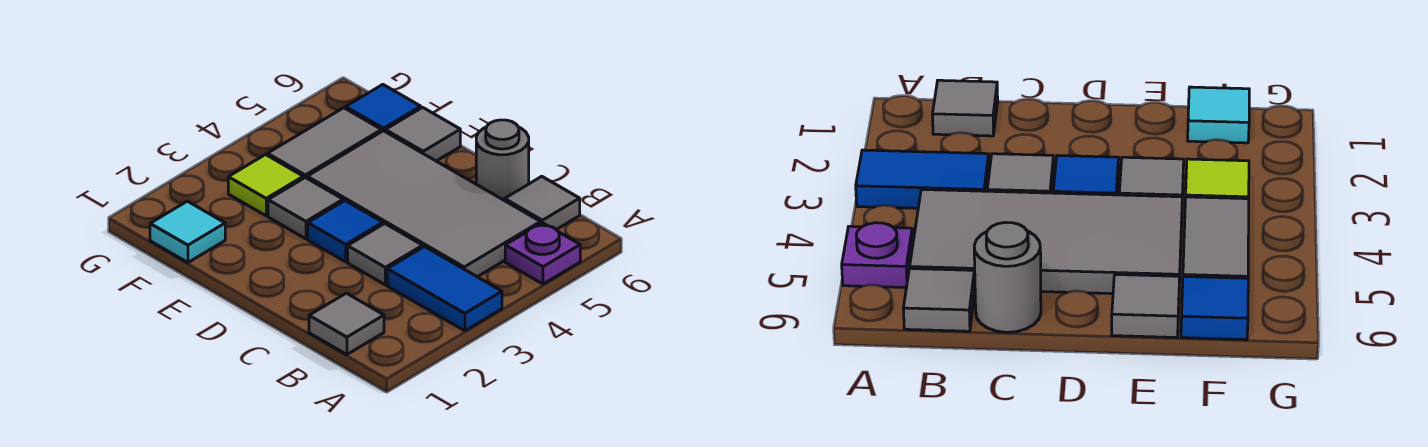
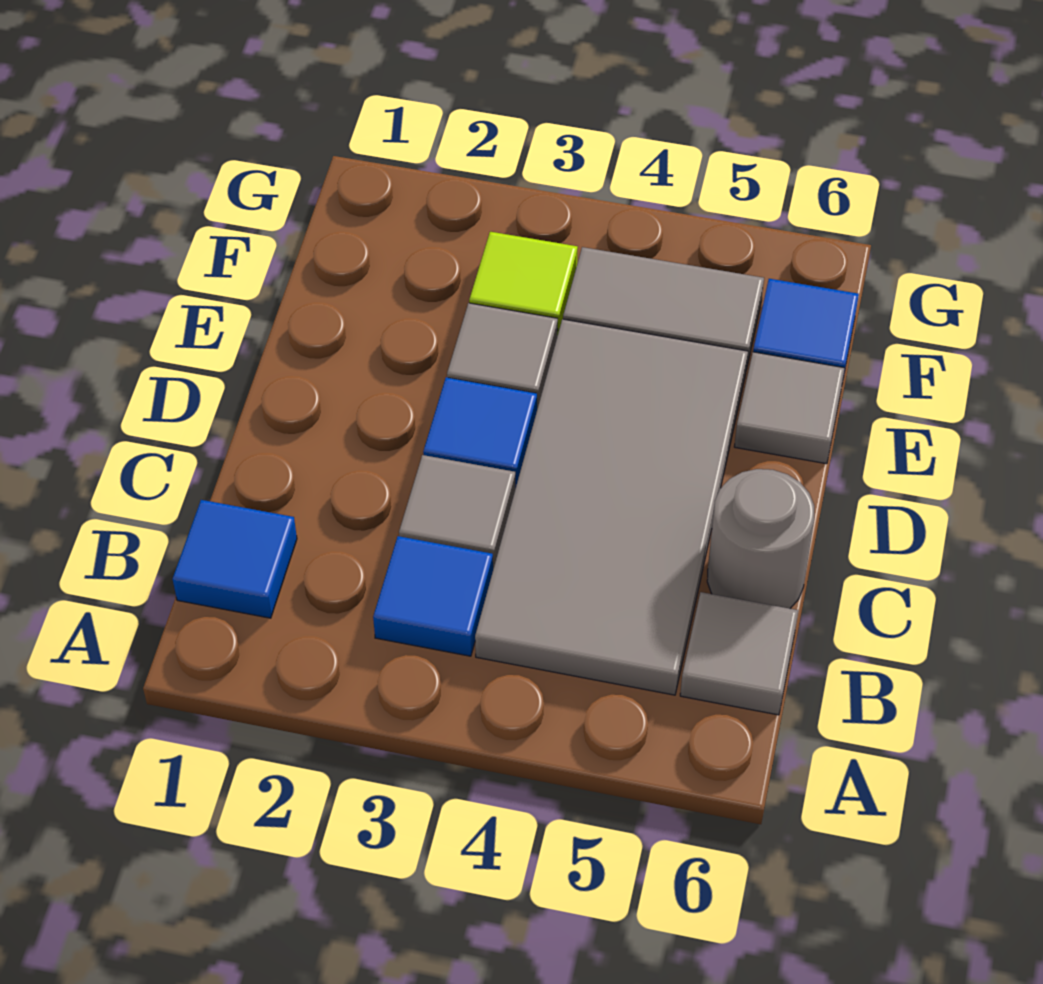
blue tile A3:B3 level 1 -> blue tile B3 level 1
purple plate A5 level 1 -> none
grey tile B1 level 1 -> blue tile B1 level 1
cyan tile F1 level 1 -> none

